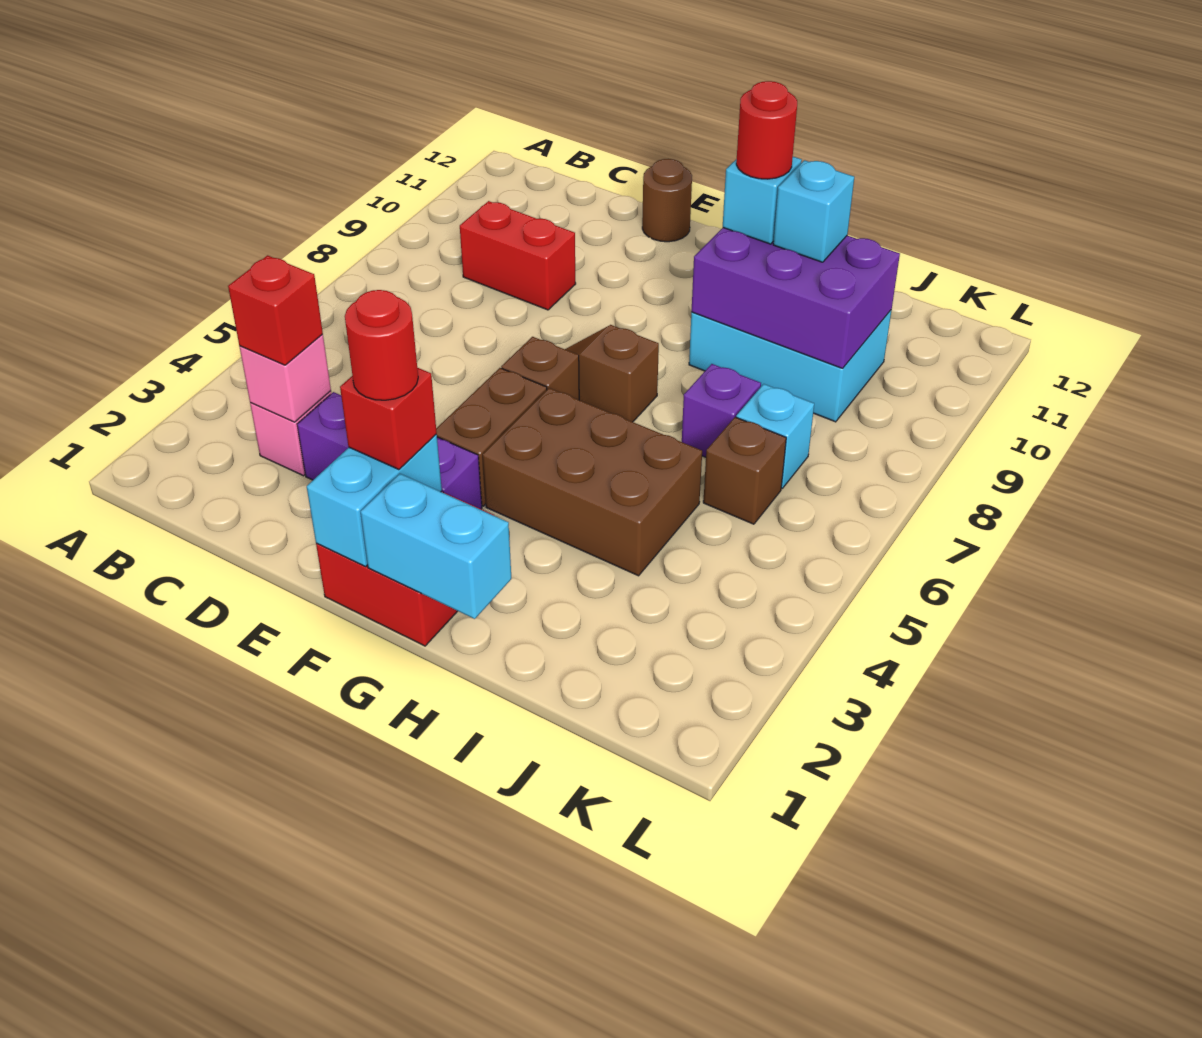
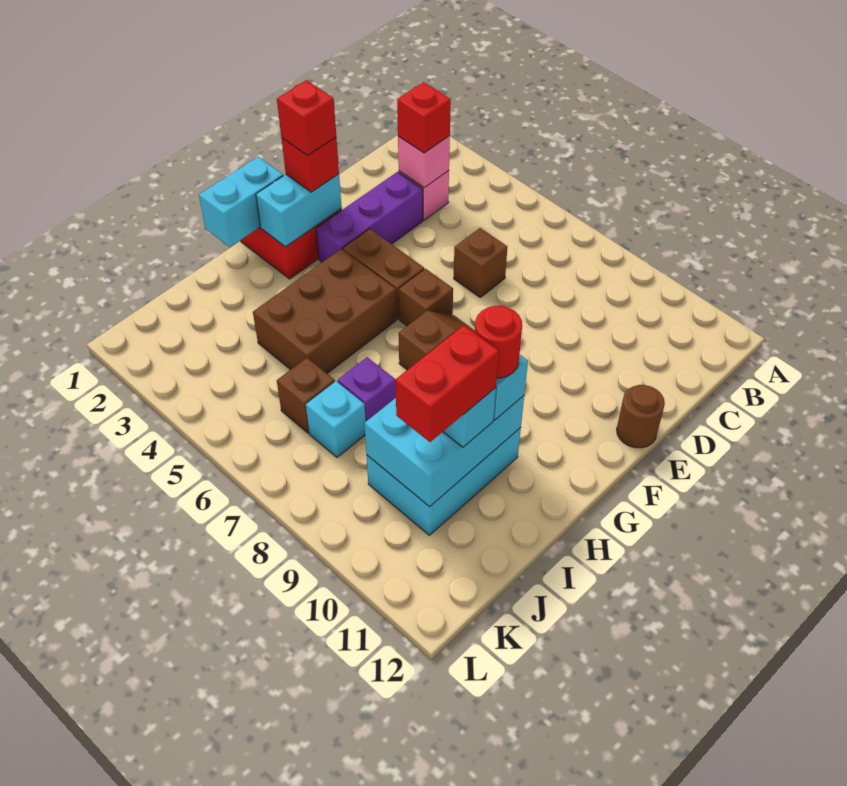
red brick C9:D9 level 1 -> red brick I10:J10 level 4
none -> brown brick D6 level 1
cyan brick F1:F2 level 2 -> cyan brick F2:G2 level 2
red round brick F2 level 4 -> red brick F2 level 4
purple brick H9:J10 level 2 -> cyan brick H9:J10 level 2

